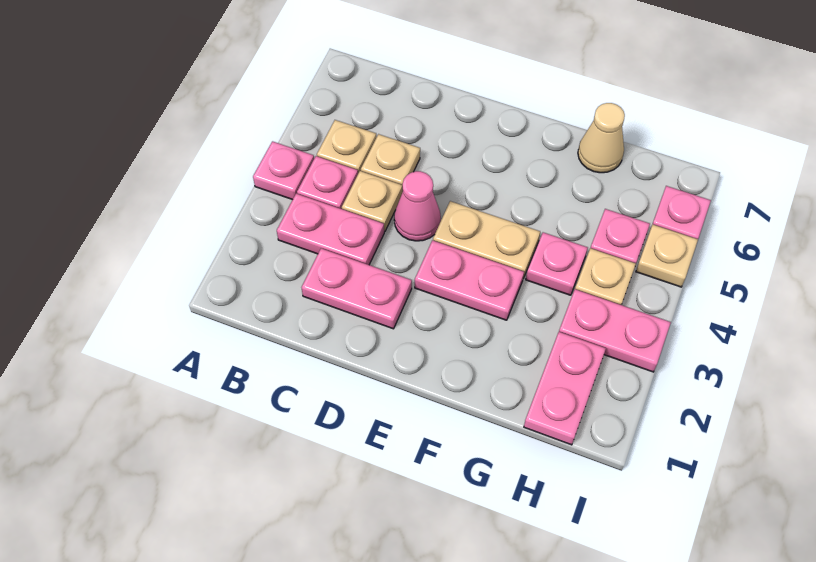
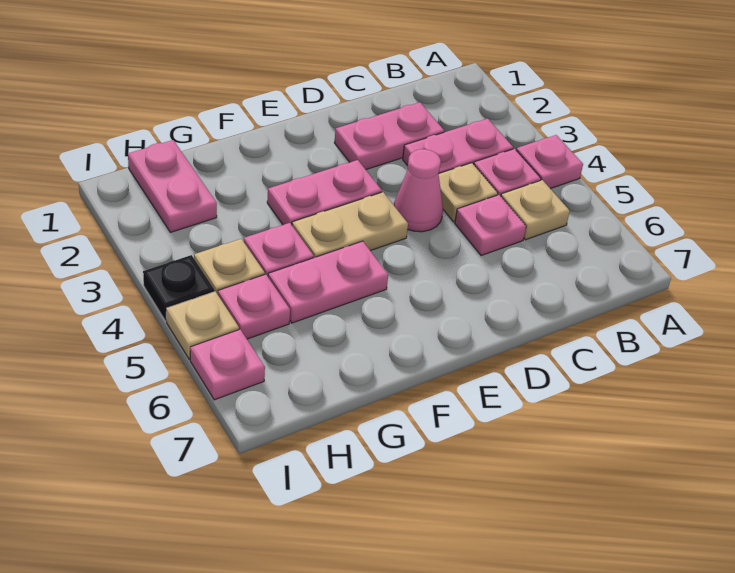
tan plate C5 level 1 -> pink plate C5 level 1
tan cone G7 level 1 -> none
pink plate H3:I3 level 1 -> pink plate F5:G5 level 1
none -> black plate I4 level 1

